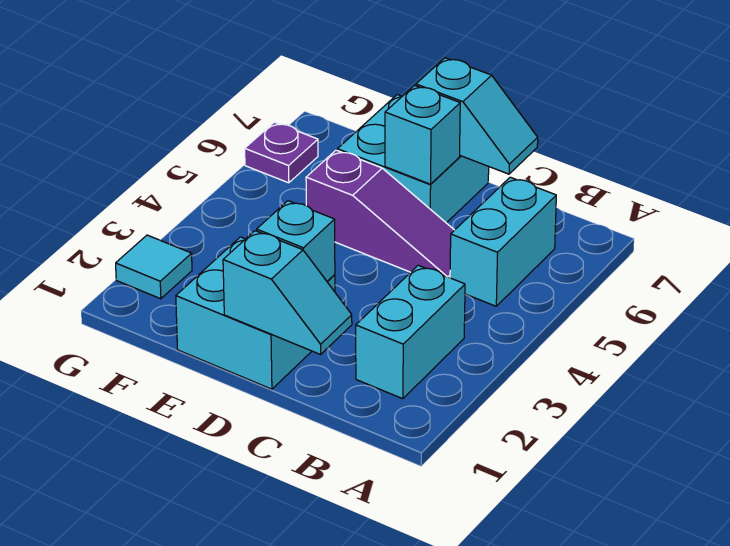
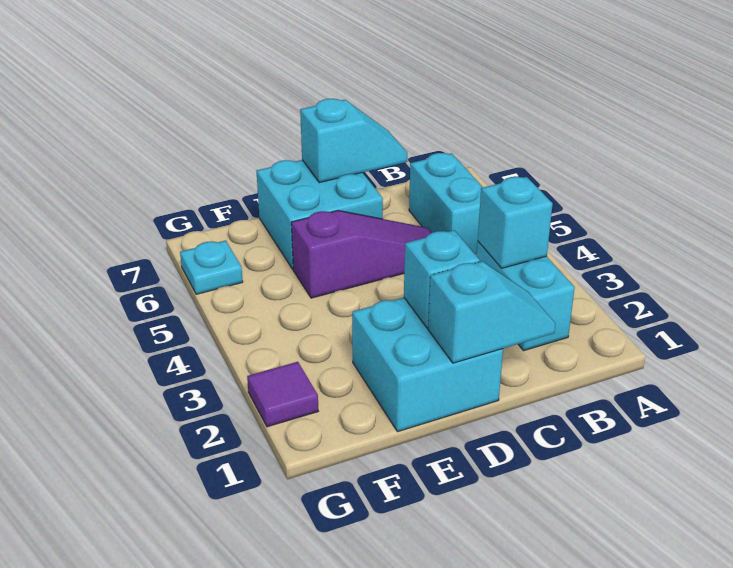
cyan brick D6 level 2 -> cyan brick B3 level 2
cyan tile G2 level 1 -> purple tile G2 level 1
purple plate G6 level 1 -> cyan plate G6 level 1

